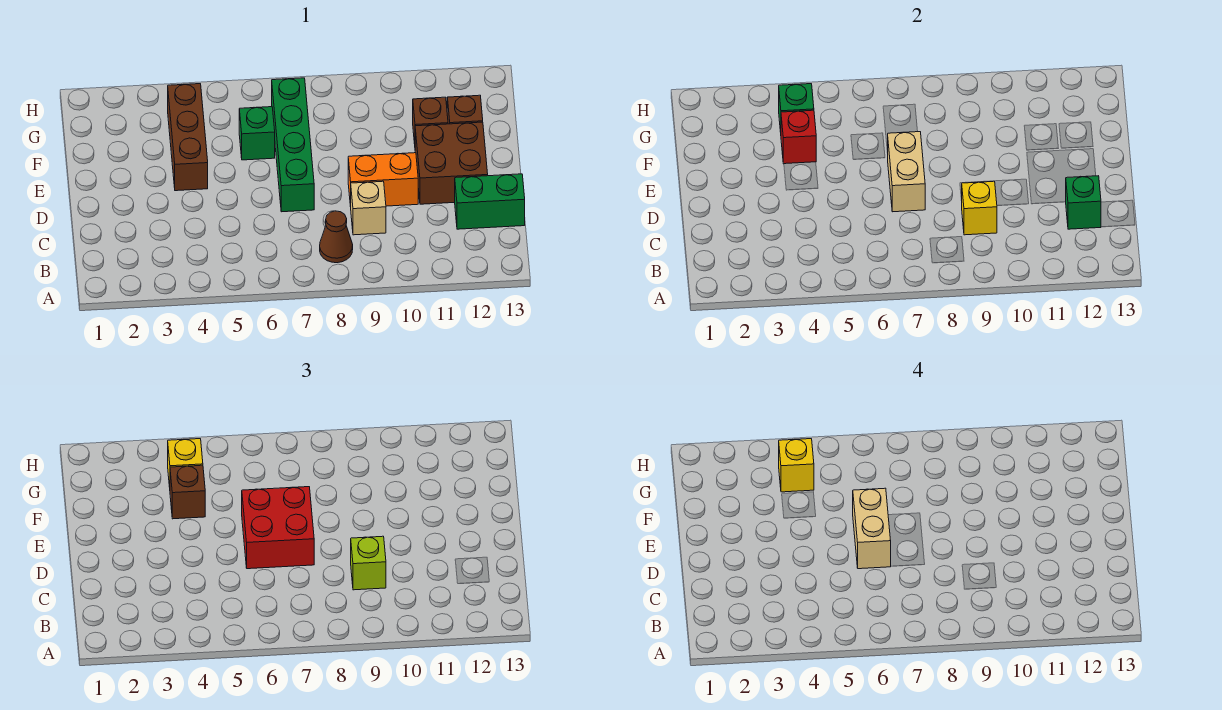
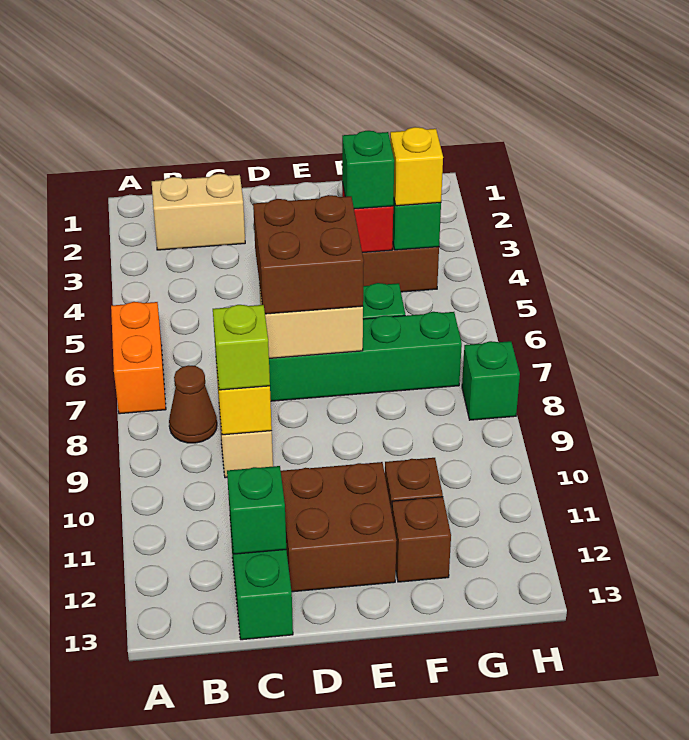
red brick D6:E7 level 3 -> brown brick D6:E7 level 3
tan brick D6:E6 level 4 -> tan brick B2:C2 level 1
orange brick D9:D10 level 1 -> orange brick A6:A7 level 1
brown brick F4 level 3 -> green brick F4 level 3
yellow brick G4 level 4 -> none
none -> green brick H8 level 1

